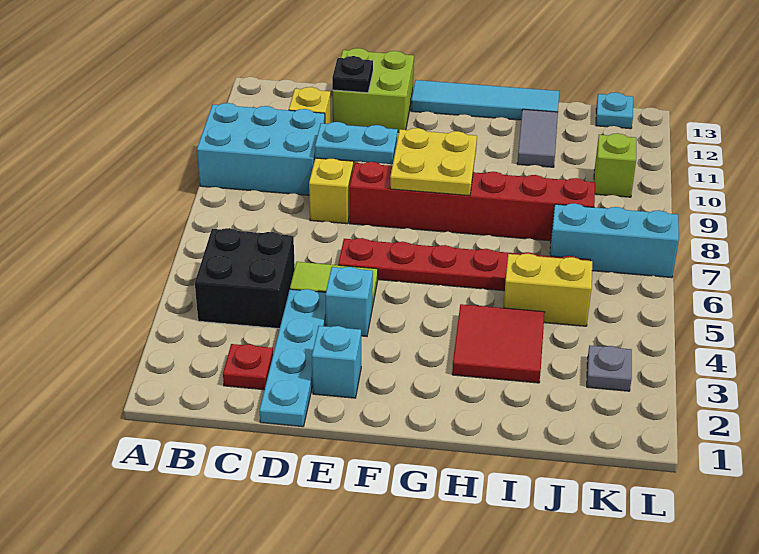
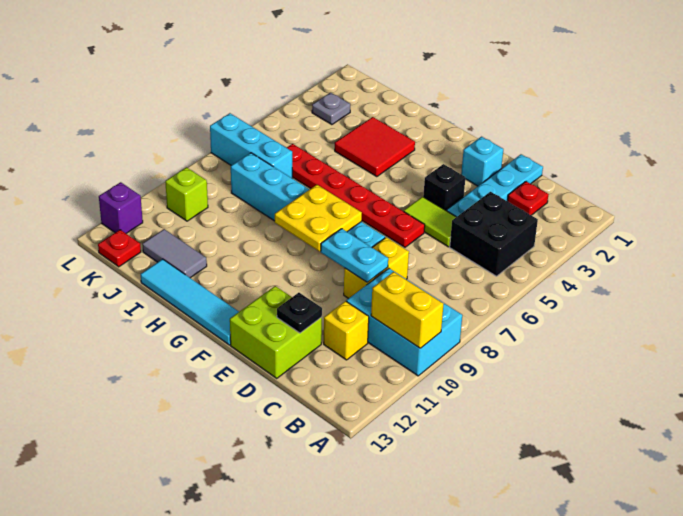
cyan brick E4 level 1 -> black brick E4 level 1
red brick E8:J8 level 1 -> cyan brick E8:J8 level 1
yellow brick I5:J5 level 1 -> yellow brick A10:B10 level 2
grey tile I11:I12 level 1 -> grey tile I12:J12 level 1
cyan plate K13 level 1 -> red plate K13 level 1
none -> purple brick L12 level 1

